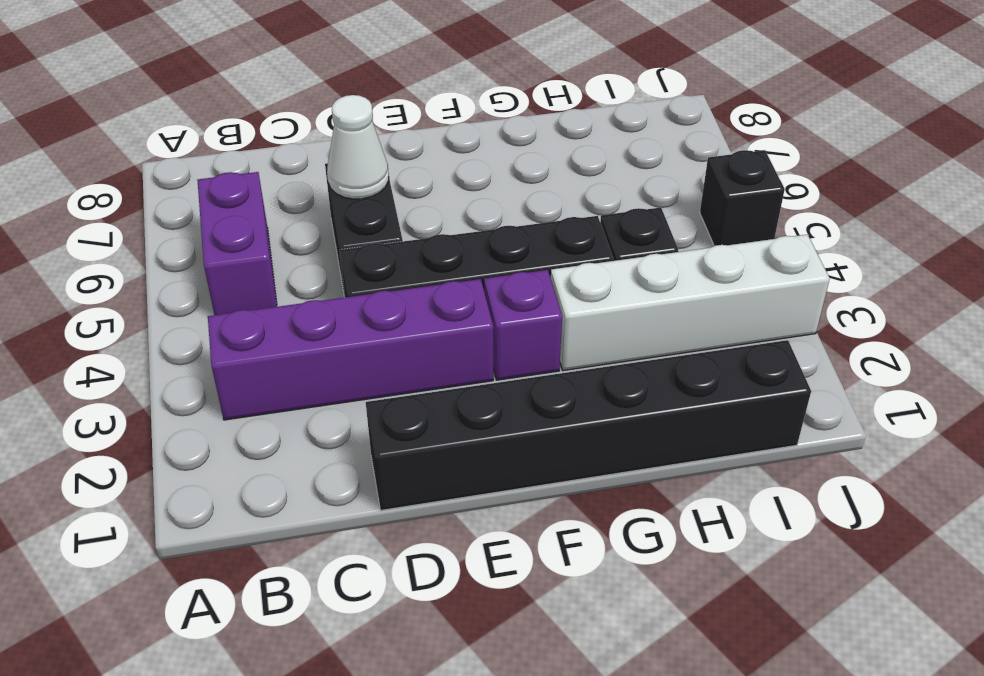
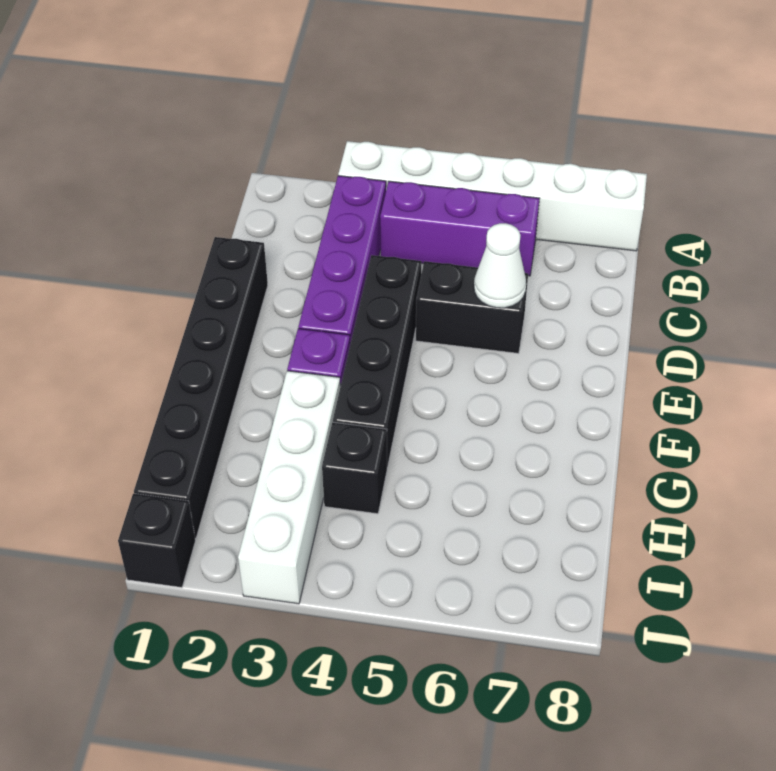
none -> white brick A3:A8 level 1
purple brick B5:B6 level 1 -> purple brick B4:B6 level 1
black brick J5 level 1 -> black brick J1 level 1

